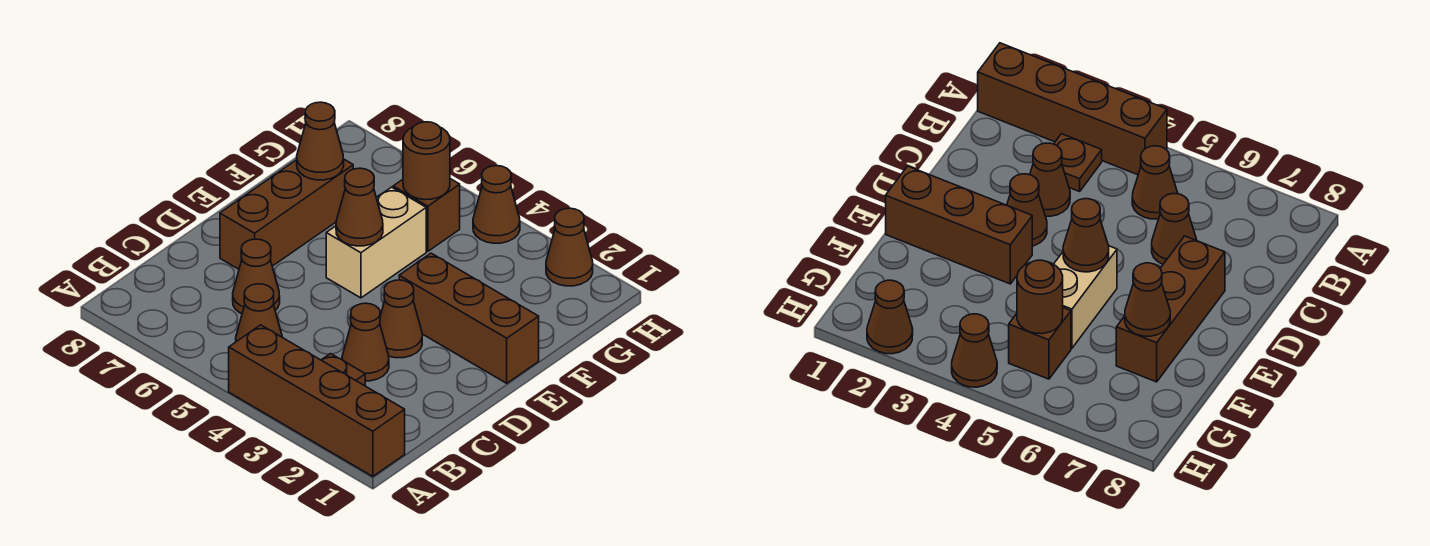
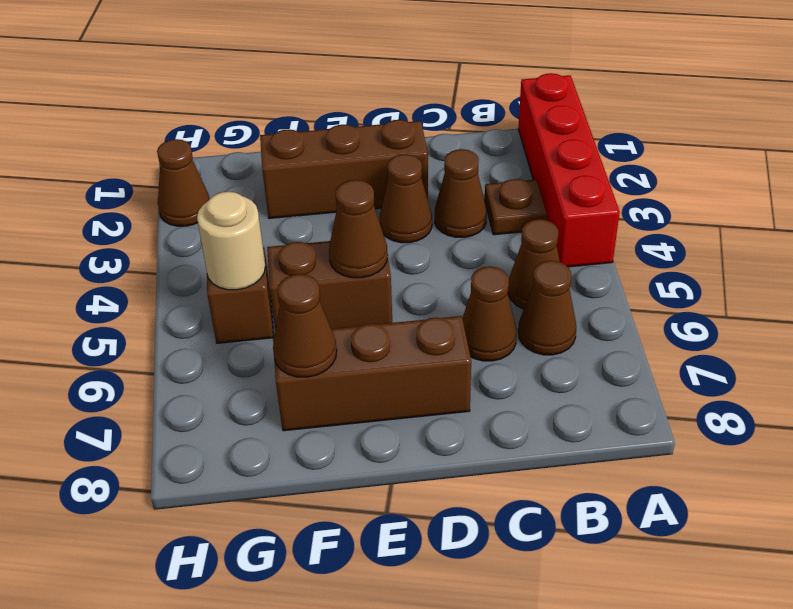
brown brick A1:A4 level 1 -> red brick A1:A4 level 1
brown brick E1:E3 level 1 -> brown brick D2:F2 level 1
tan brick E5:F5 level 1 -> brown brick E5:F5 level 1
brown round brick G5 level 2 -> tan round brick G5 level 2
brown cone H4 level 1 -> brown cone B6 level 1

